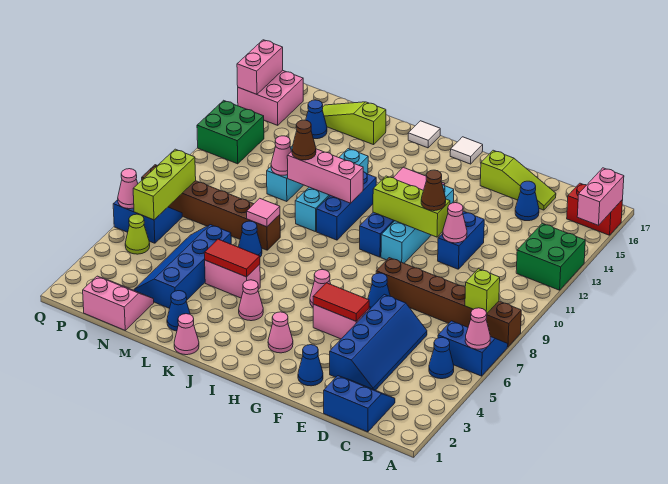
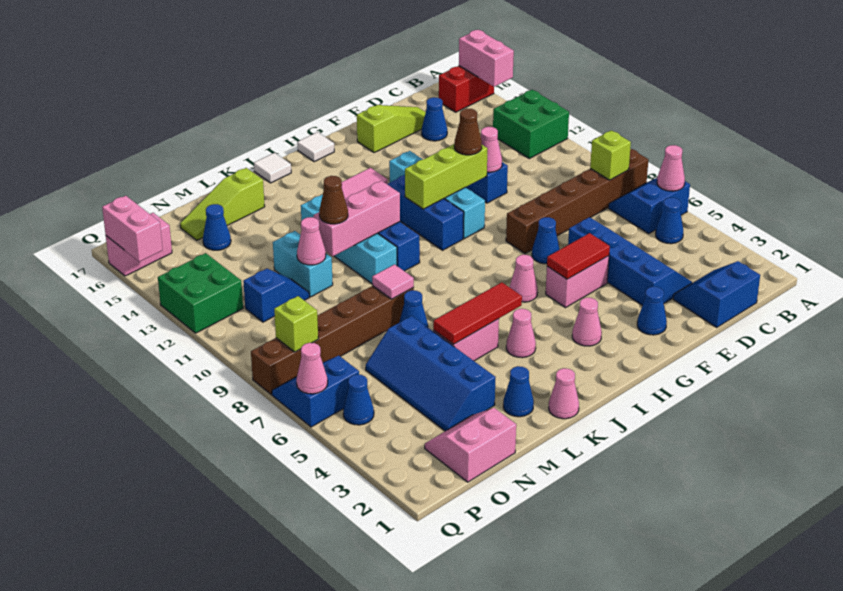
red tile K5:L5 level 2 -> red tile J5:L5 level 2
none -> blue slope N11:O11 level 1 top O
lime cone P5 level 1 -> blue cone P5 level 1
lime brick P6:P8 level 2 -> lime brick P8 level 2
pink brick P15:Q16 level 1 -> pink brick P16:Q16 level 1

